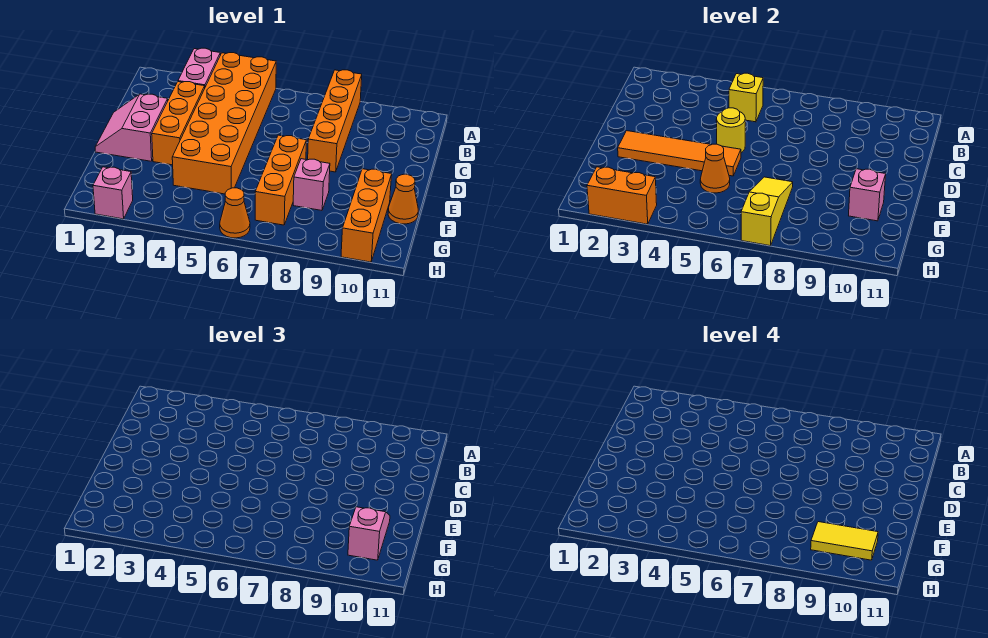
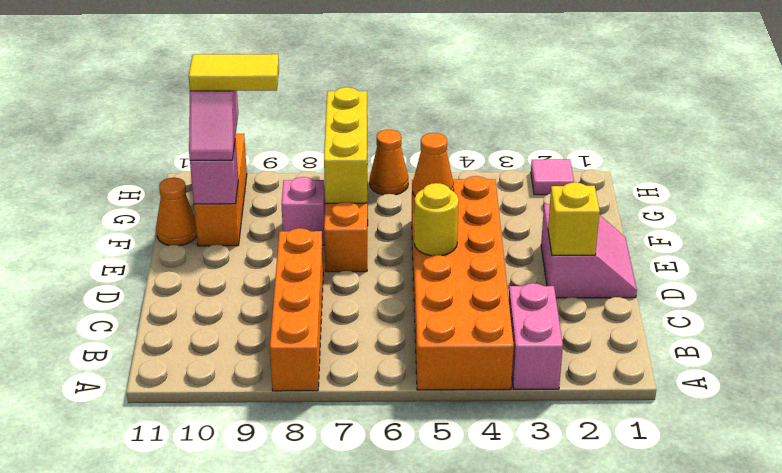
yellow brick B5 level 2 -> yellow brick D2 level 2
orange brick C3:E3 level 1 -> none
orange tile E2:E5 level 2 -> none
yellow slope F7:H7 level 2 top H -> yellow brick F7:H7 level 2
pink brick H2 level 1 -> pink tile H2 level 1
orange brick H2:H3 level 2 -> none

